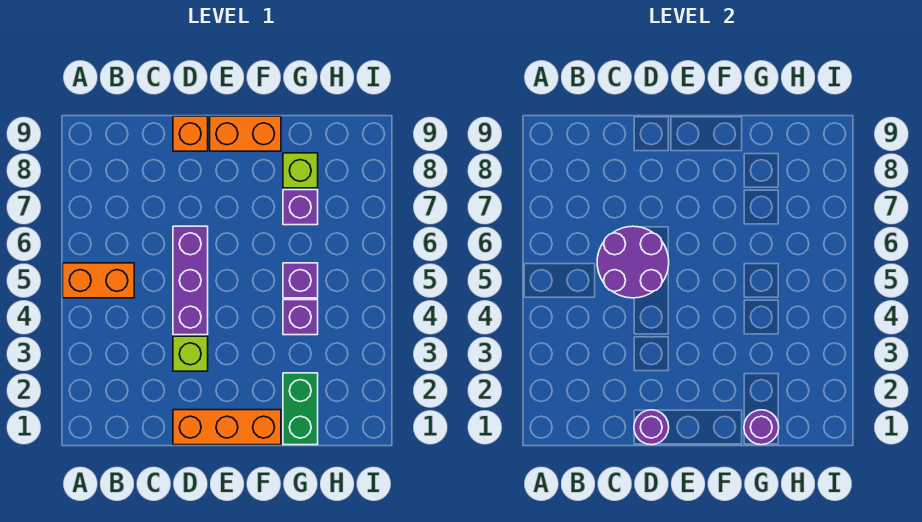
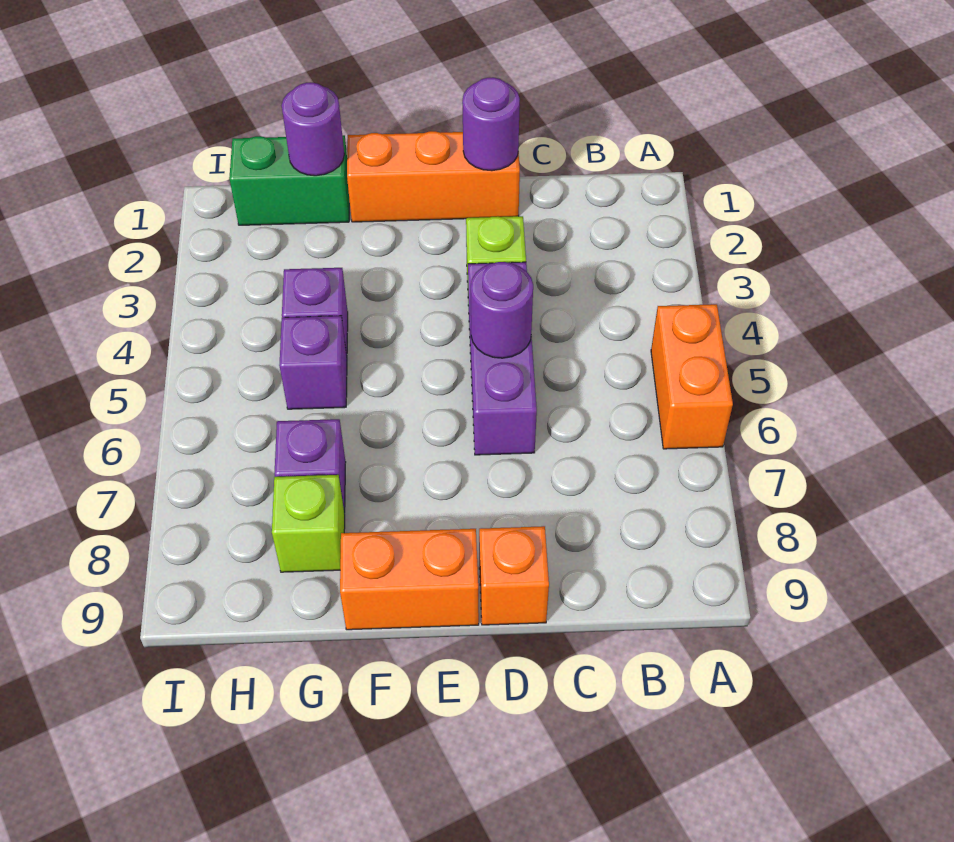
orange brick A5:B5 level 1 -> orange brick A5:A6 level 1
purple round brick C5:D6 level 2 -> purple round brick D5 level 2
green brick G1:G2 level 1 -> green brick G1:H1 level 1

